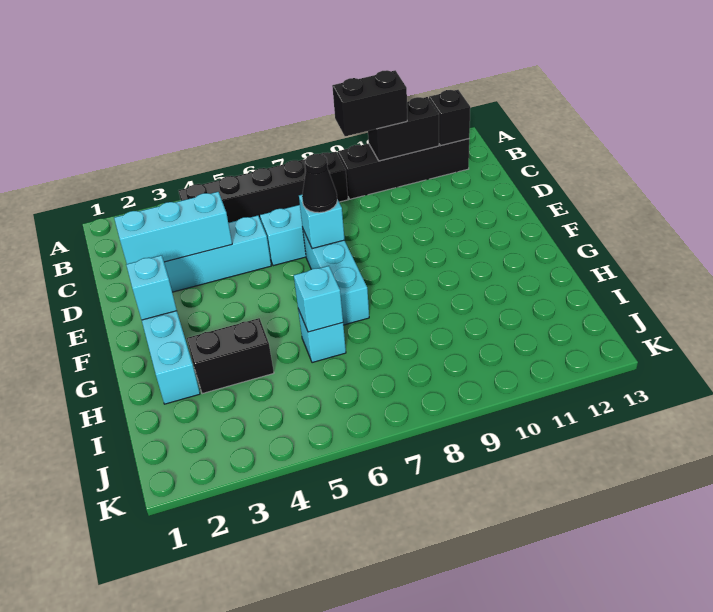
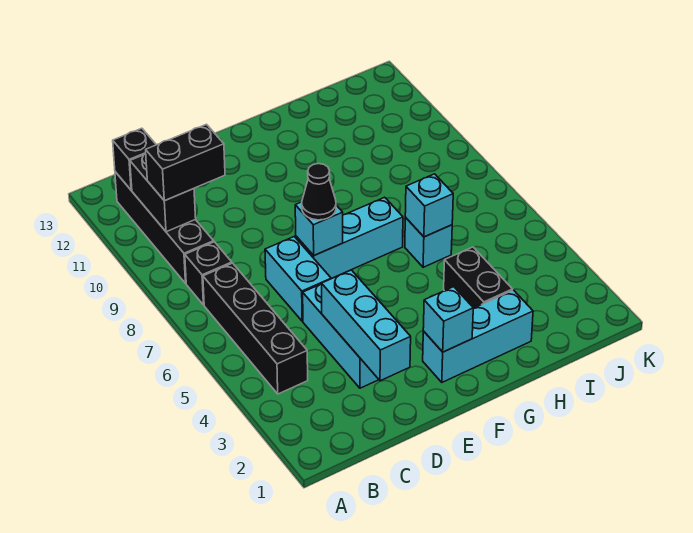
black brick B9:B10 level 3 -> black brick B10:C10 level 3

